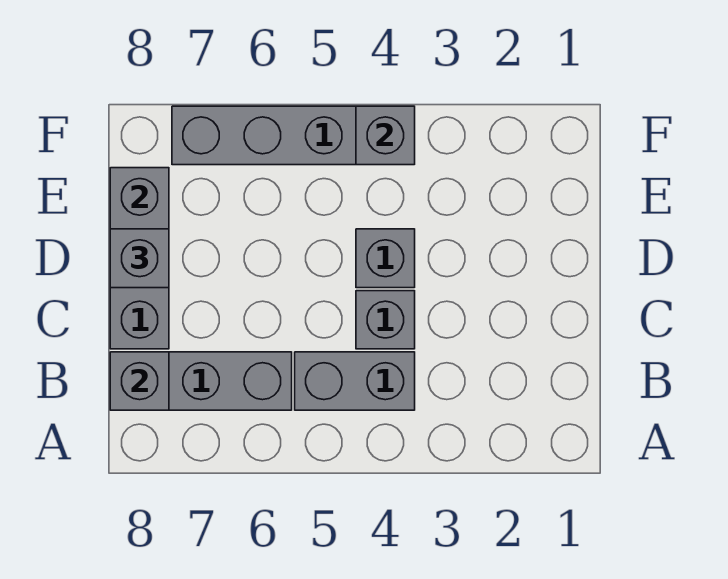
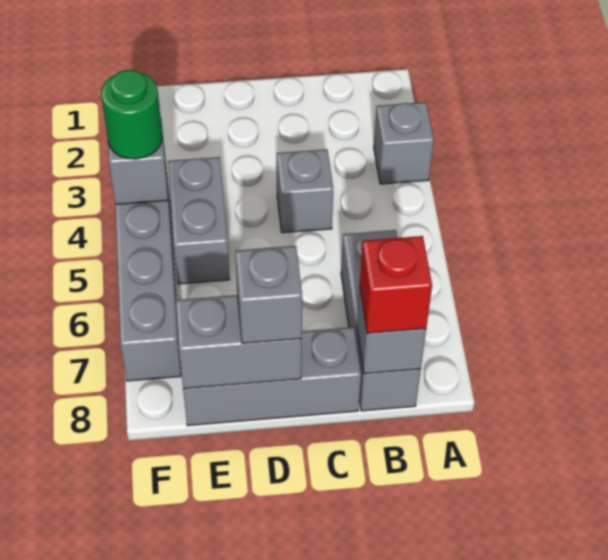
grey brick B4:B5 level 1 -> grey brick E4:E5 level 1
none -> red brick B8 level 3
grey brick D4 level 1 -> grey brick A3 level 1
none -> green round brick F4 level 3

